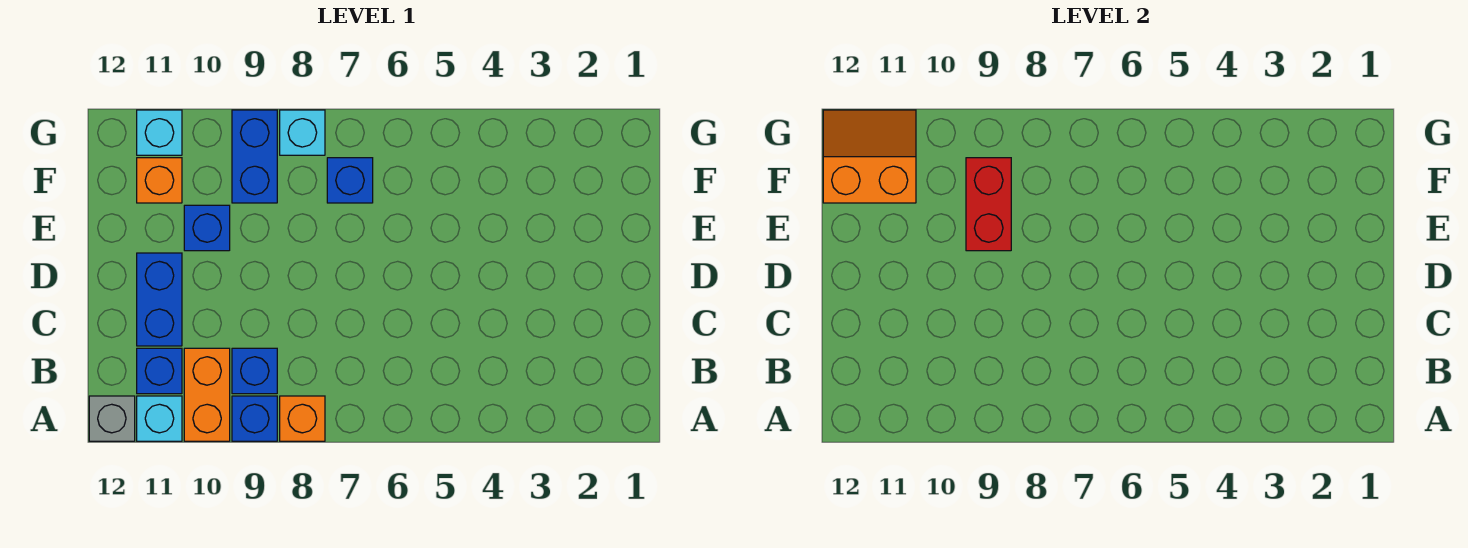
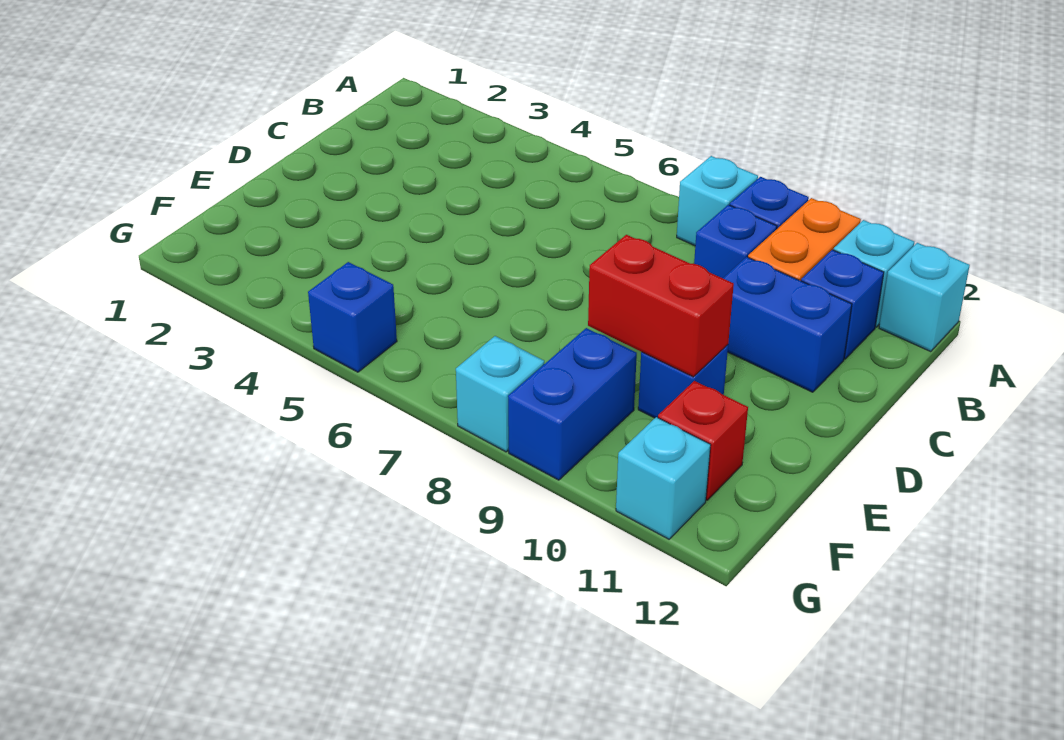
orange brick A8 level 1 -> cyan brick A8 level 1
grey brick A12 level 1 -> cyan brick A12 level 1
blue brick C11:D11 level 1 -> blue brick C10:C11 level 1
red brick E9:F9 level 2 -> red brick E9:E10 level 2
blue brick F7 level 1 -> blue brick G5 level 1
orange brick F11 level 1 -> red brick F11 level 1
orange slope F11:G12 level 2 top F -> none

